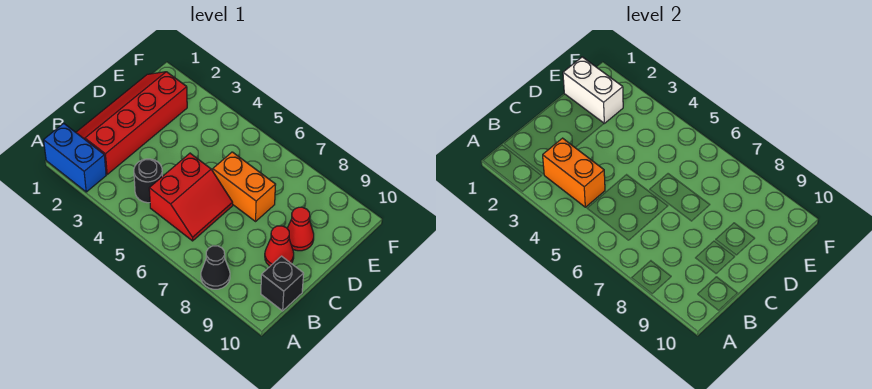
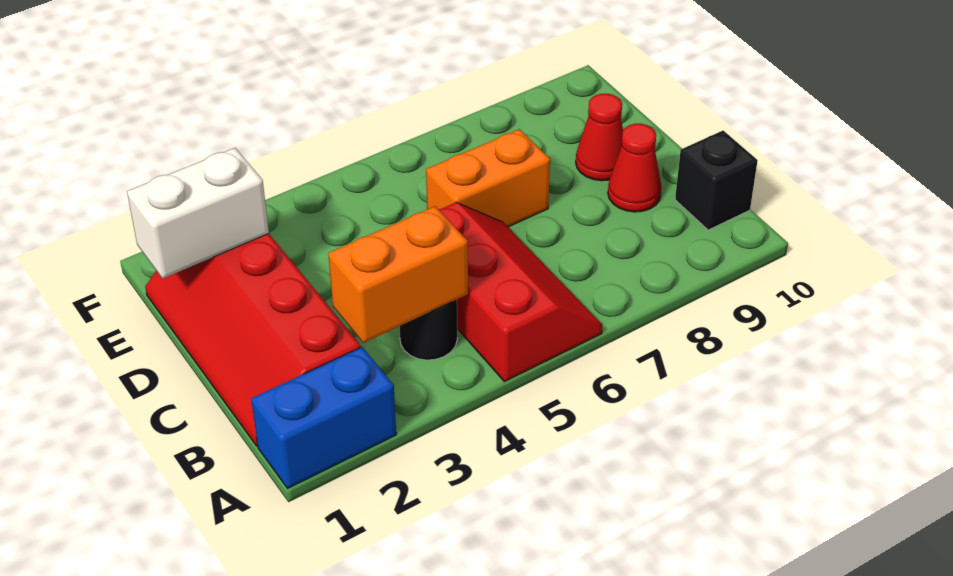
black cone A8 level 1 -> none
red slope B5:C6 level 1 top 5 -> red slope A5:C6 level 1 top 5

